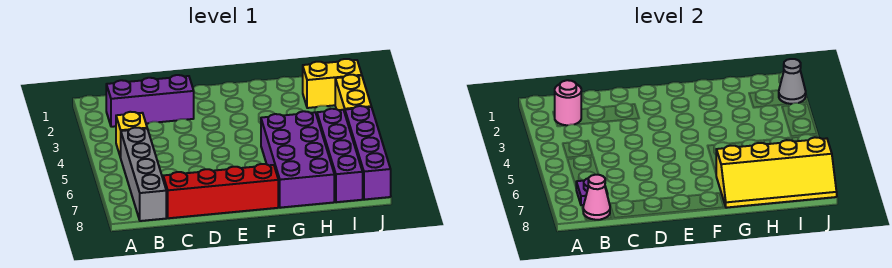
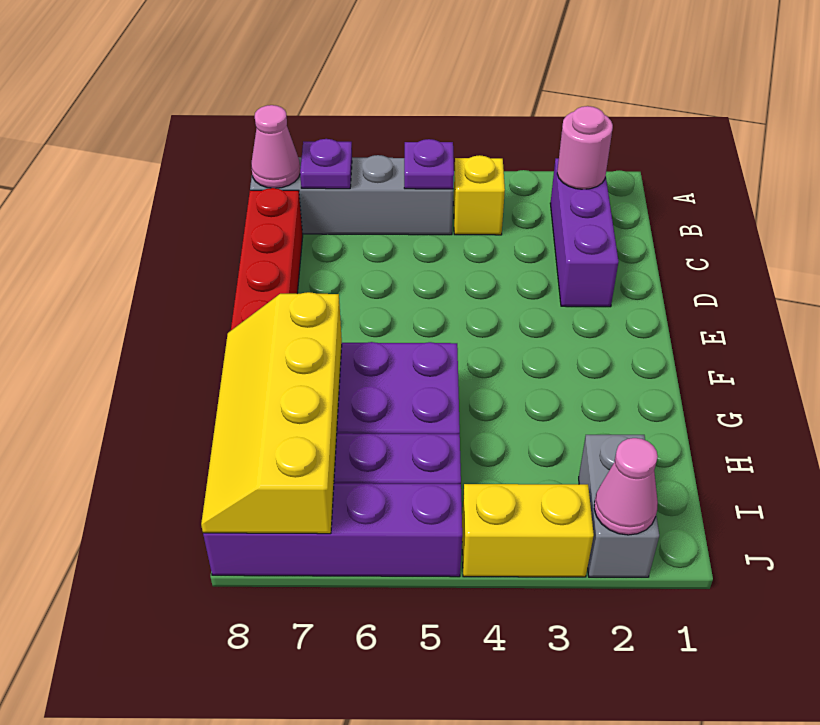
none -> purple plate B5 level 2
yellow brick I2:J2 level 1 -> grey brick I2:J2 level 1
grey cone J2 level 2 -> pink cone J2 level 2

